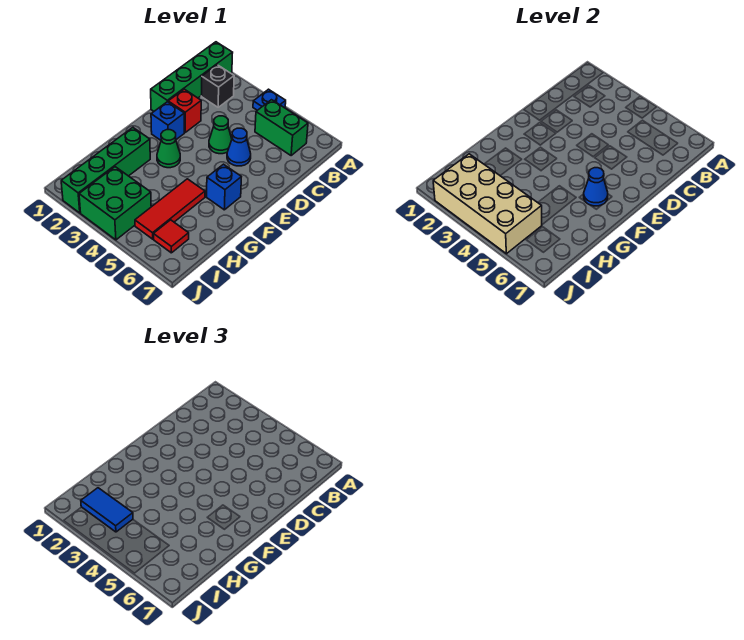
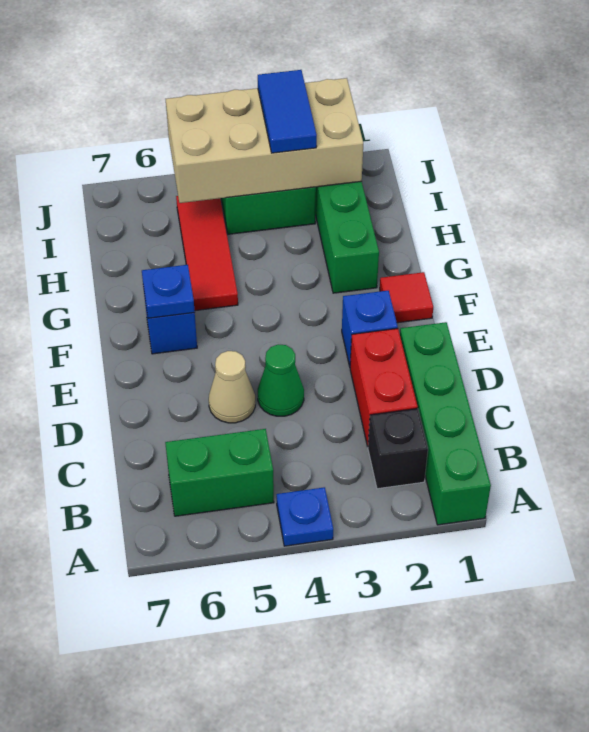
red brick D2 level 1 -> red brick C2:D2 level 1
blue cone D5 level 1 -> tan cone D5 level 1
green cone F3 level 1 -> none
blue cone F6 level 2 -> blue plate F6 level 2
blue tile I2:I3 level 3 -> blue tile I3:J3 level 3
red tile I6 level 1 -> red tile F1 level 1

